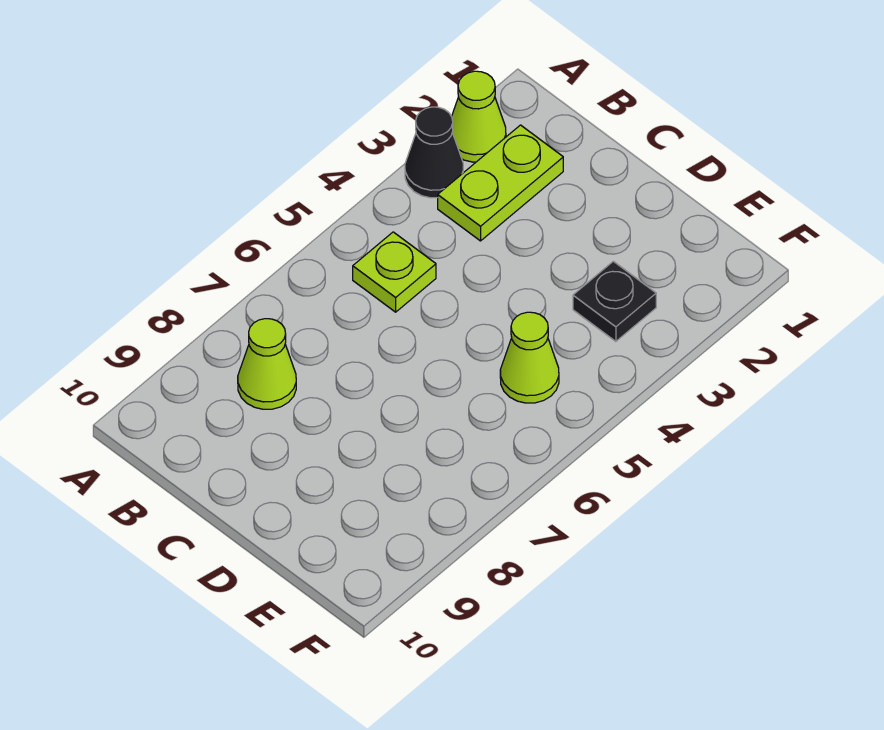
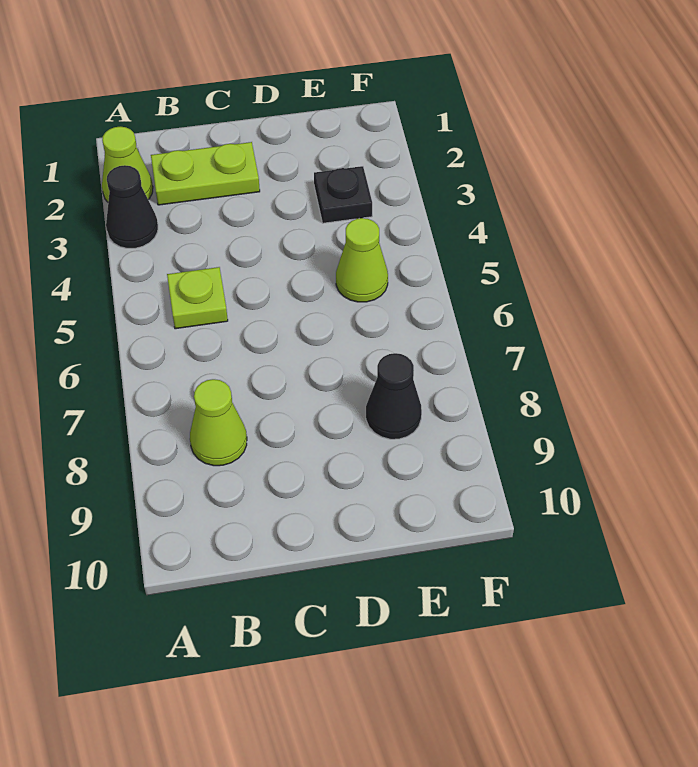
lime plate B2:B3 level 1 -> lime plate B2:C2 level 1
none -> black cone E8 level 1

